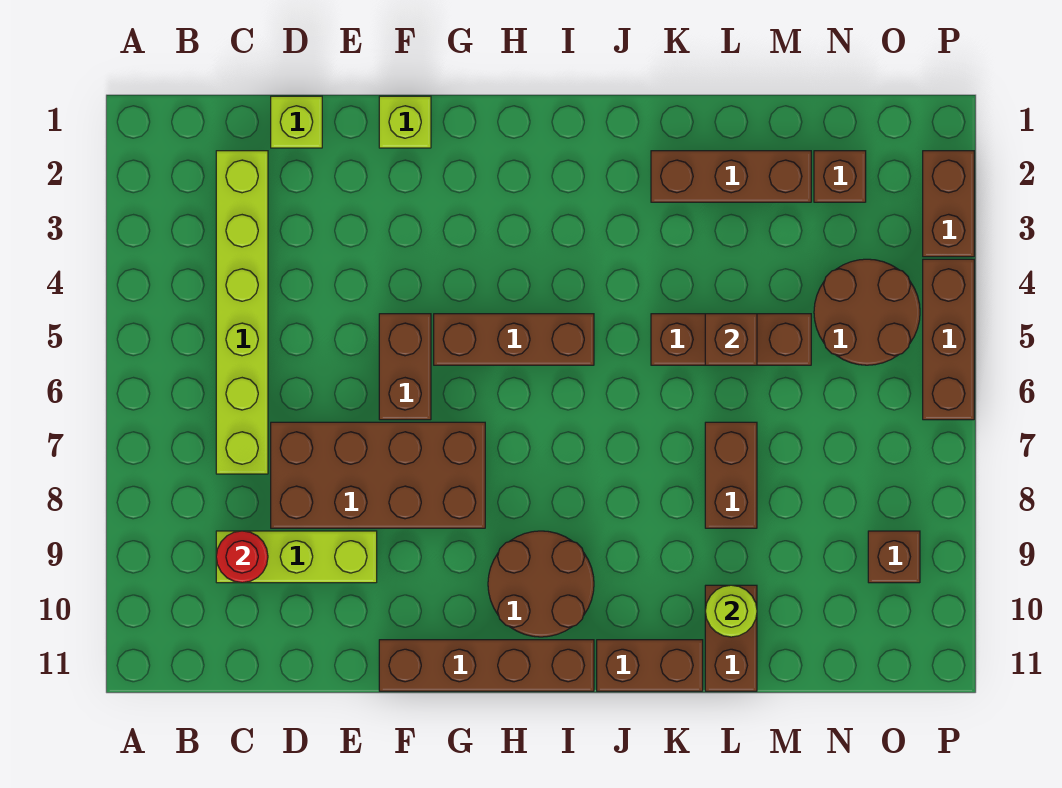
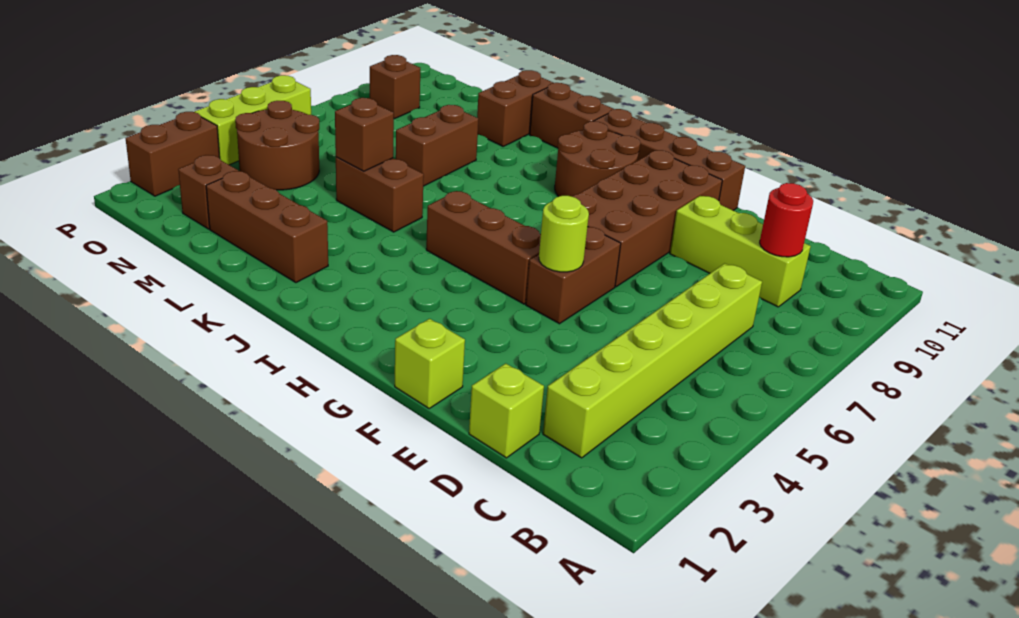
brown brick D7:G8 level 1 -> brown brick F7:G10 level 1
brown brick K5:M5 level 1 -> brown brick K5:L5 level 1
lime round brick L10 level 2 -> lime round brick F5 level 2
brown brick P4:P6 level 1 -> lime brick P4:P6 level 1

